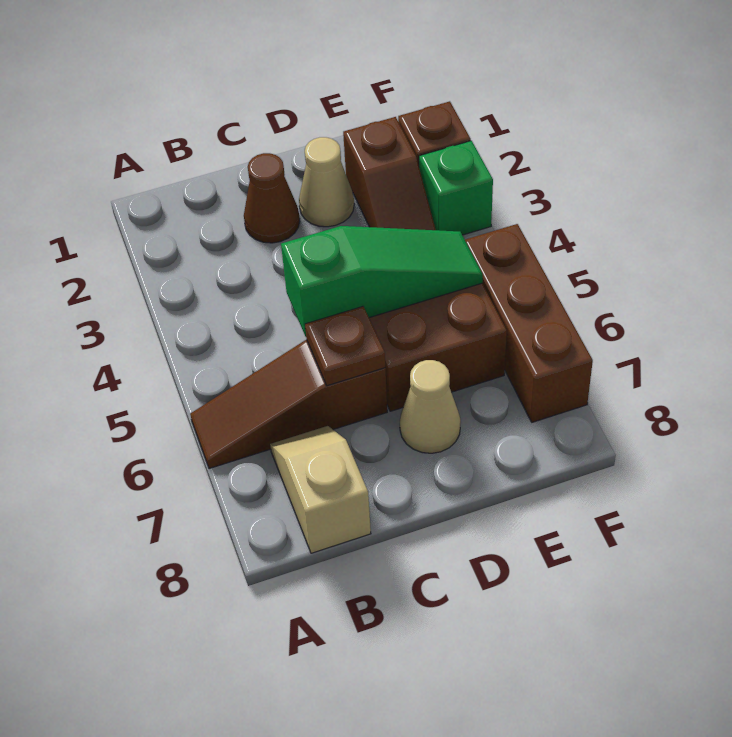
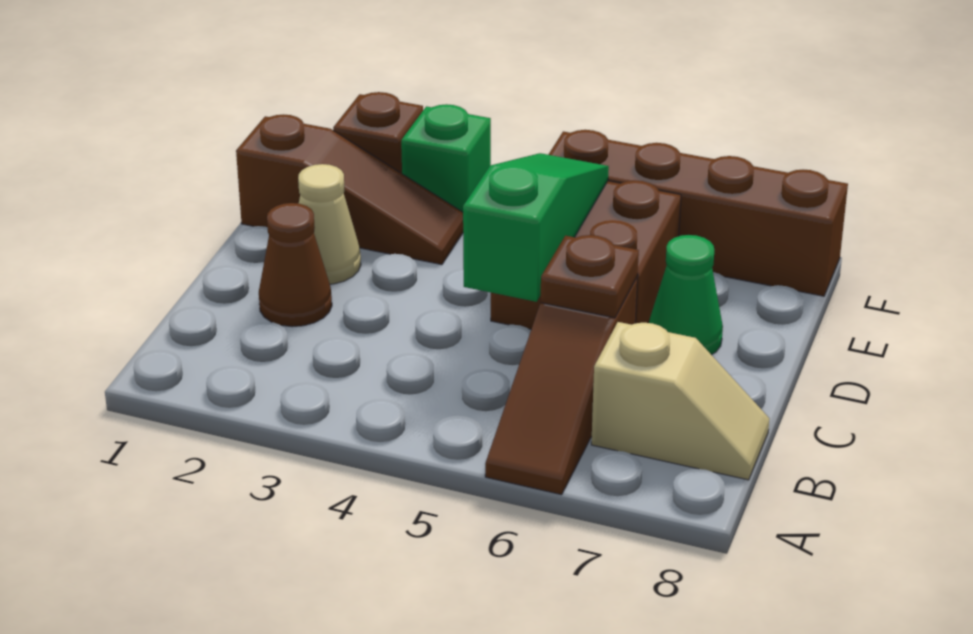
tan slope B7:B8 level 1 top 8 -> tan slope B7:B8 level 1 top 7
tan cone D7 level 1 -> green cone D7 level 1
brown slope E2:E3 level 1 top 2 -> brown slope E1:E3 level 1 top 1
brown brick F5:F7 level 1 -> brown brick F5:F8 level 1

